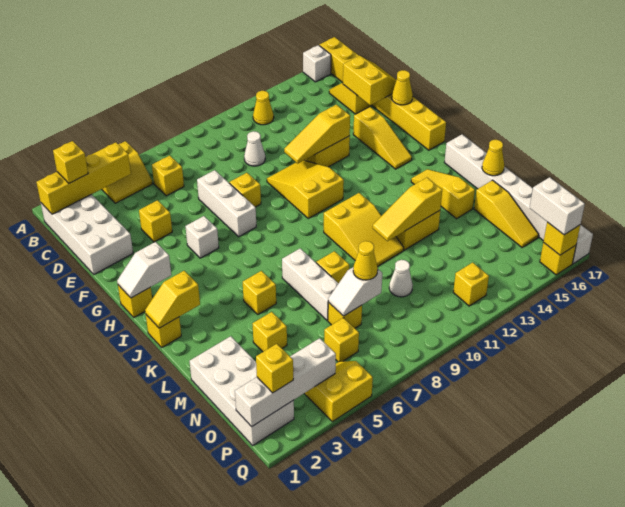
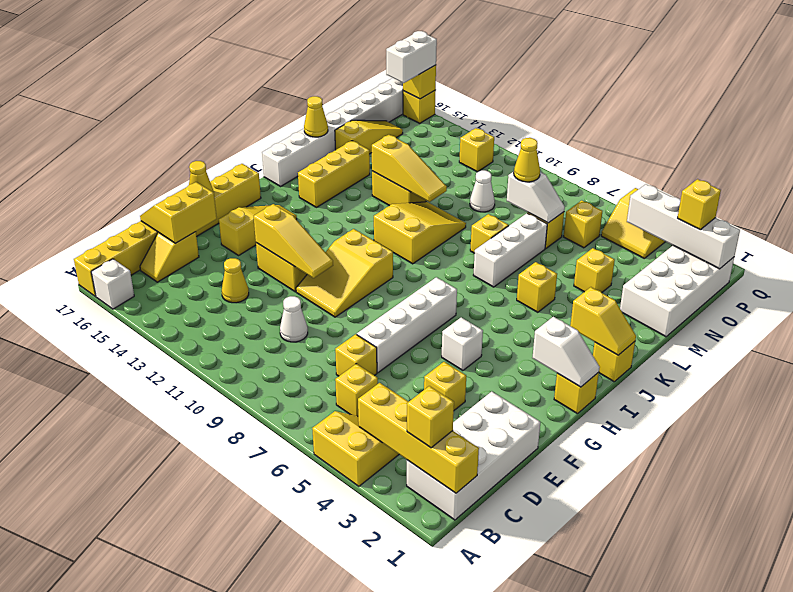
yellow cone B12 level 1 -> yellow cone D13 level 1
white brick E7:G7 level 1 -> white brick E7:H7 level 1
yellow brick F8 level 1 -> yellow brick D7 level 1
yellow slope J15:L15 level 1 top L -> yellow brick J15:L15 level 1

